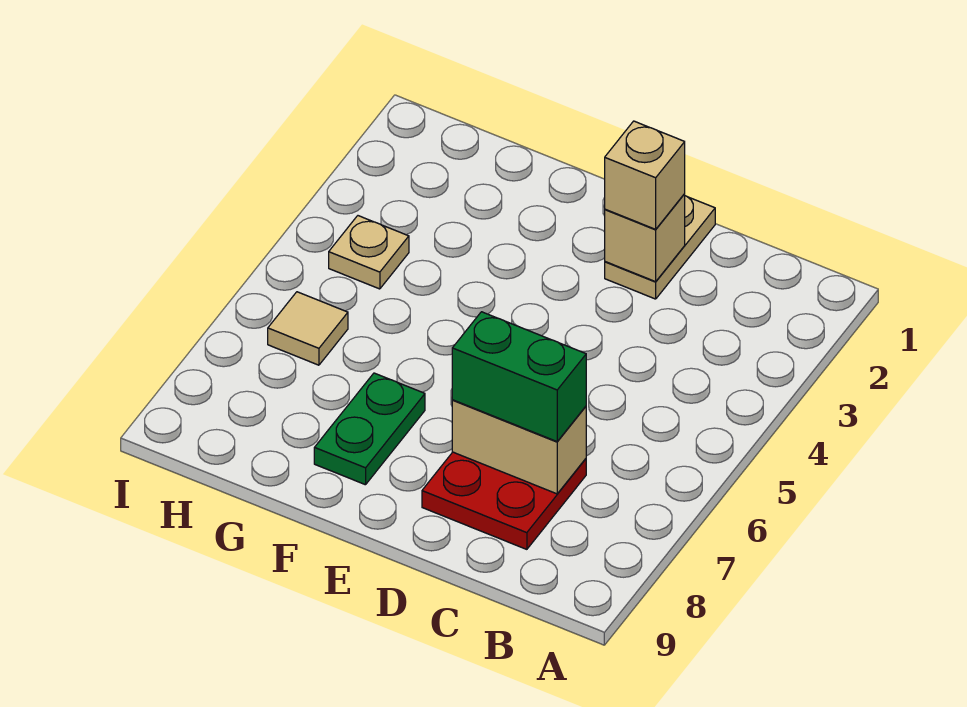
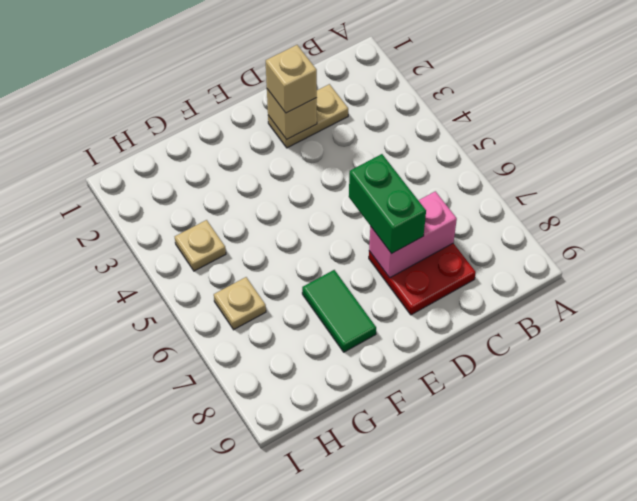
tan brick C7:D7 level 2 -> pink brick C7:D7 level 2
green brick C7:D7 level 3 -> green brick D6:D7 level 3
tan plate D1:D2 level 1 -> tan plate C2:D2 level 1
green plate F7:F8 level 1 -> green tile F7:F8 level 1
tan tile H6 level 1 -> tan plate H6 level 1

